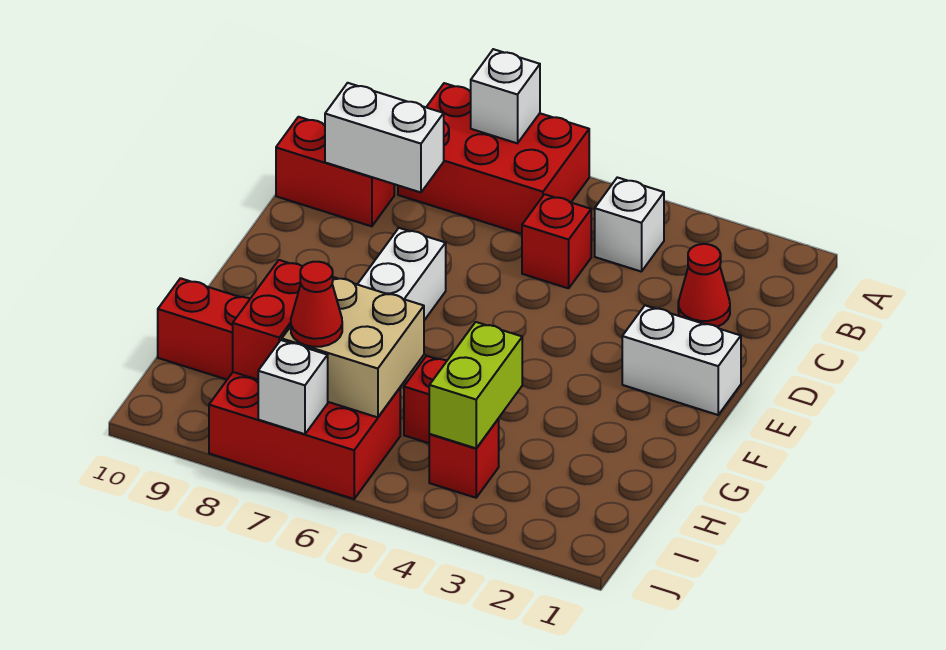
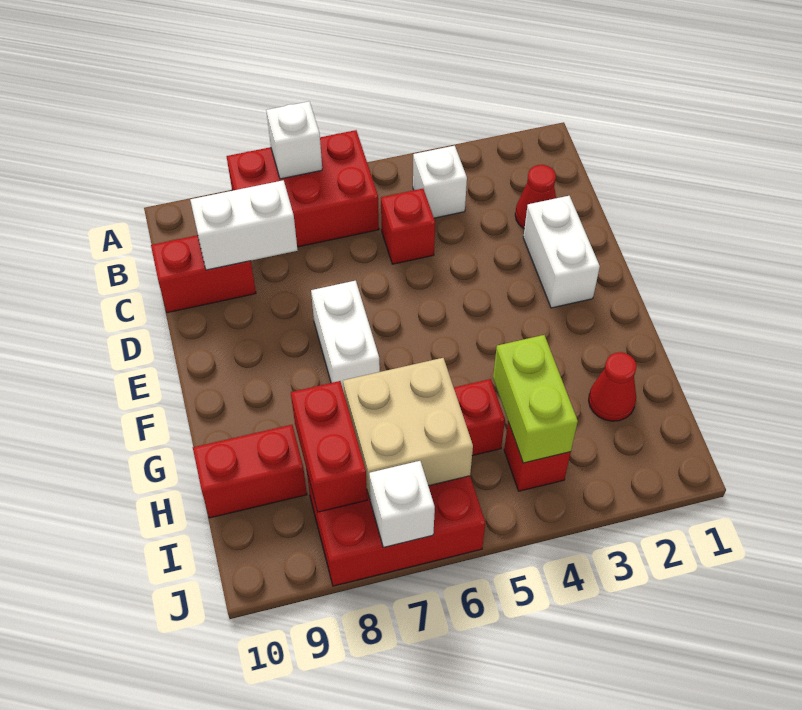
white brick E1:E2 level 1 -> white brick D2:E2 level 1
red cone I7 level 3 -> red cone H2 level 1

